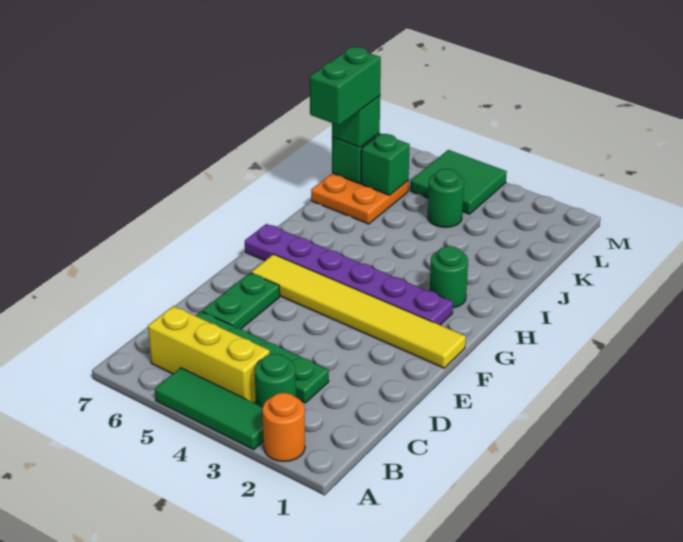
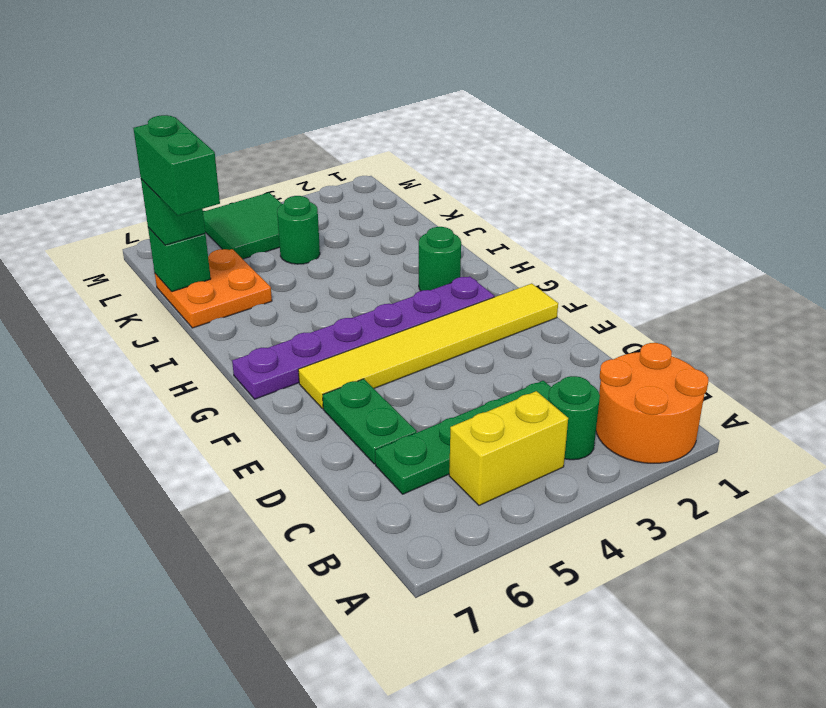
orange round brick A2 level 1 -> orange round brick A1:B2 level 1
green tile A3:A5 level 1 -> none
yellow brick B4:B6 level 1 -> yellow brick B4:B5 level 1
green brick K6 level 2 -> none

